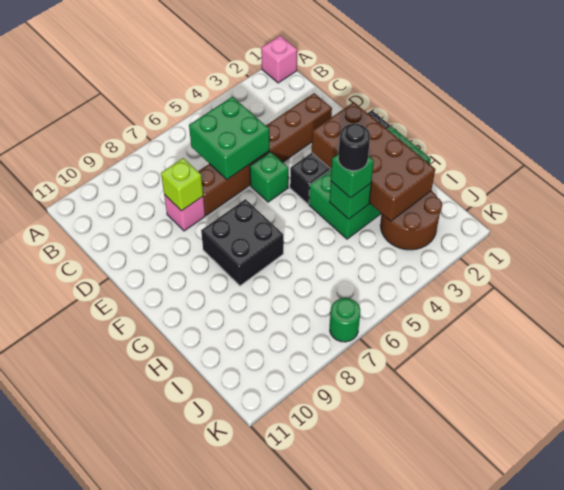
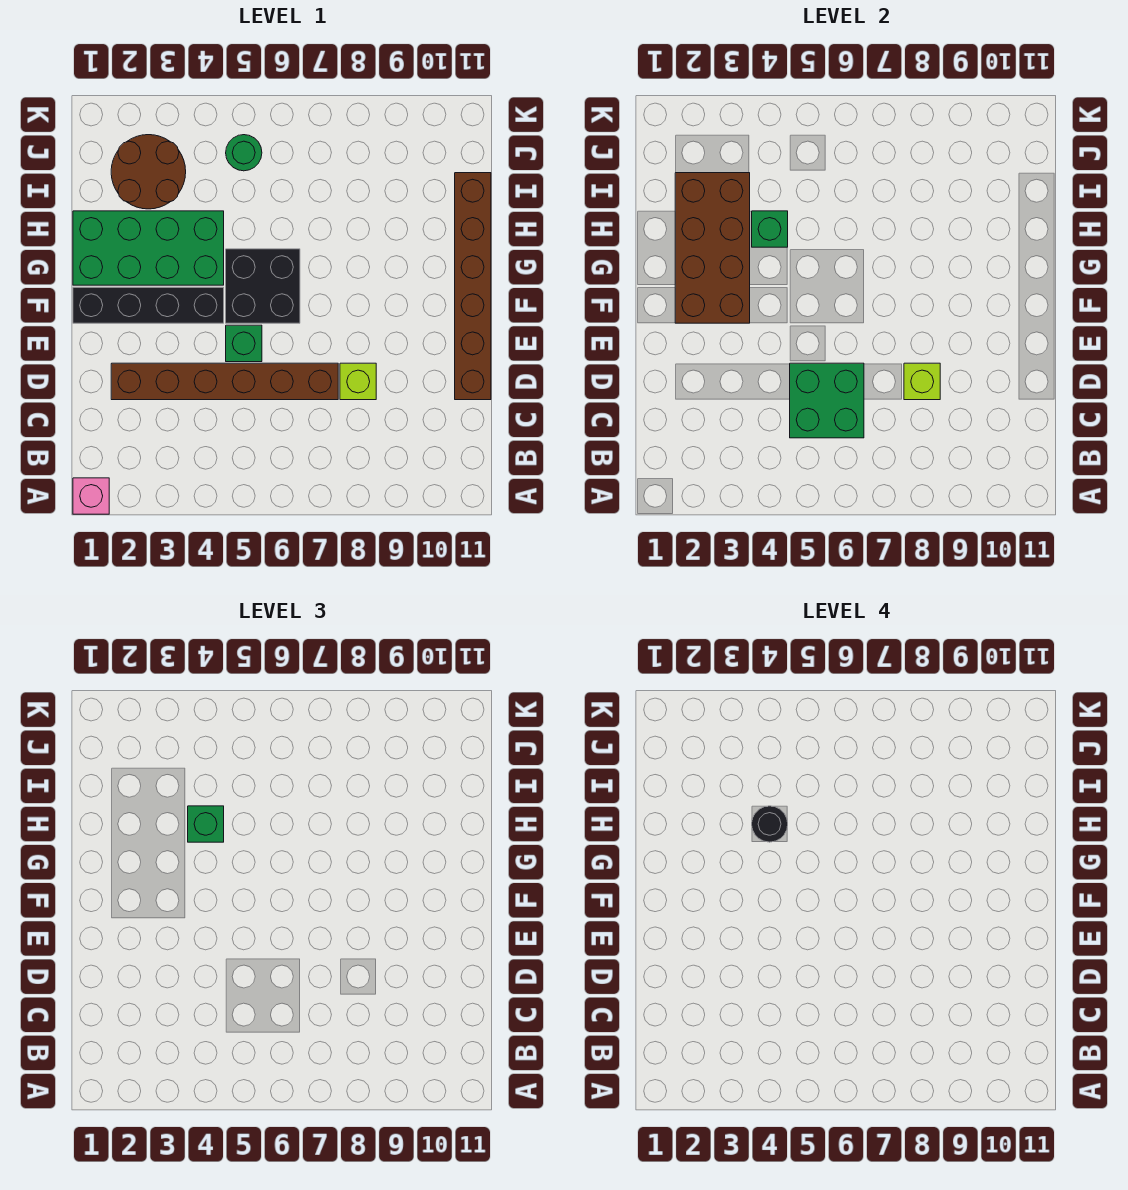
pink brick D8 level 1 -> lime brick D8 level 1
none -> brown brick D11:I11 level 1
black brick F7:G8 level 1 -> black brick F5:G6 level 1
green round brick K7 level 1 -> green round brick J5 level 1

